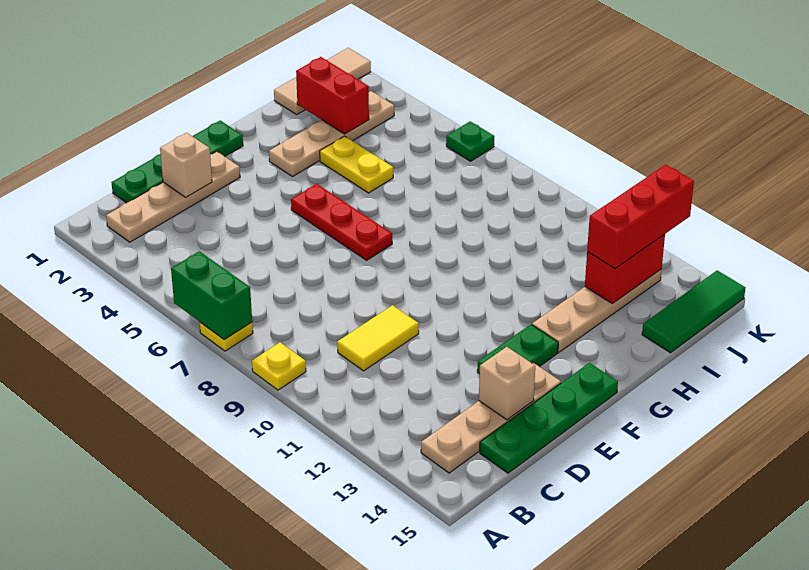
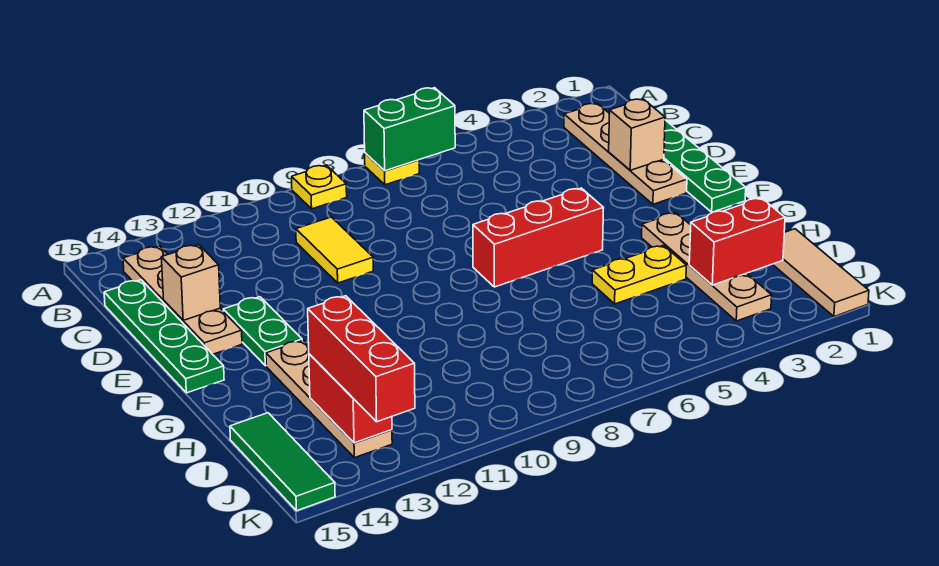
red plate F5:F7 level 1 -> red brick F5:F7 level 1
green plate K6 level 1 -> none

